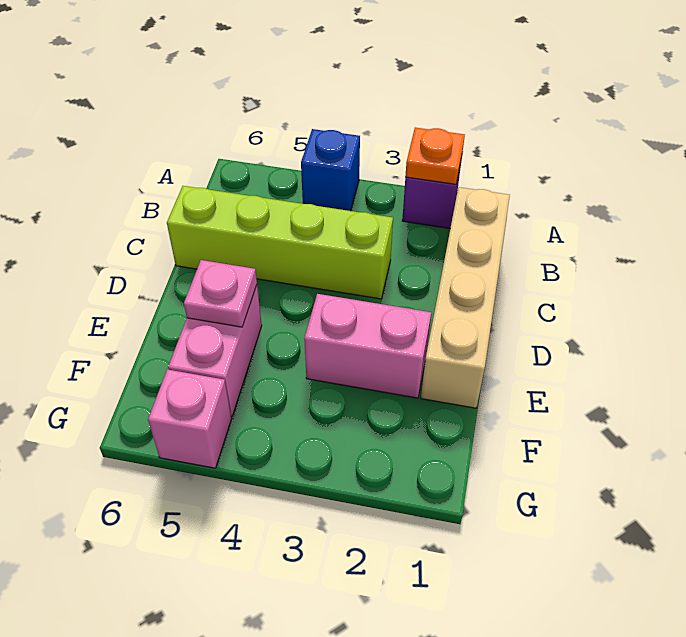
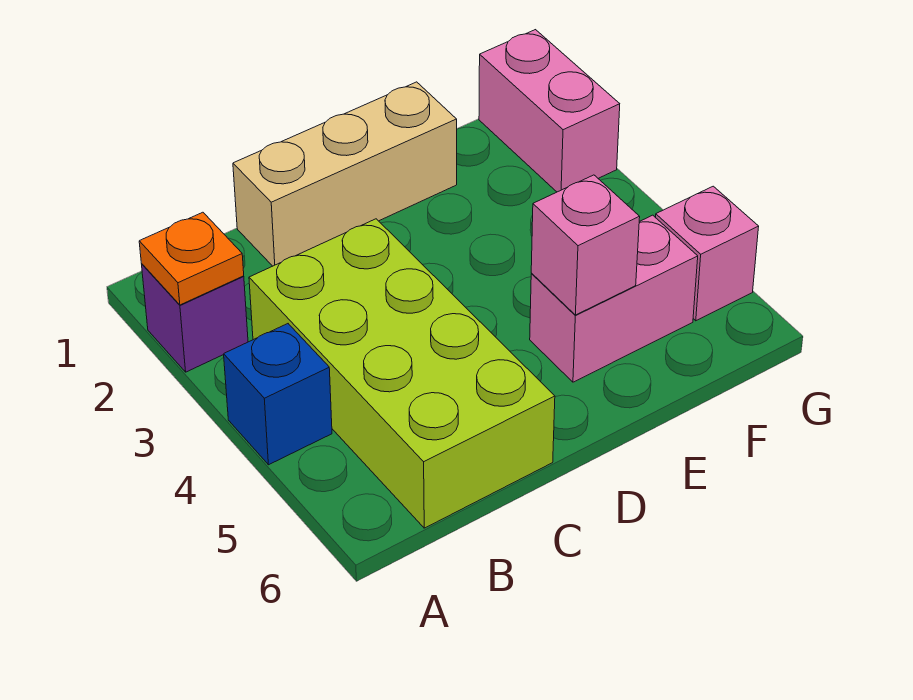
tan brick B1:E1 level 1 -> tan brick C1:E1 level 1
lime brick C3:C6 level 1 -> lime brick B3:C6 level 1
pink brick E2:E3 level 1 -> pink brick G1:G2 level 1
pink plate E5 level 2 -> pink brick E5 level 2

